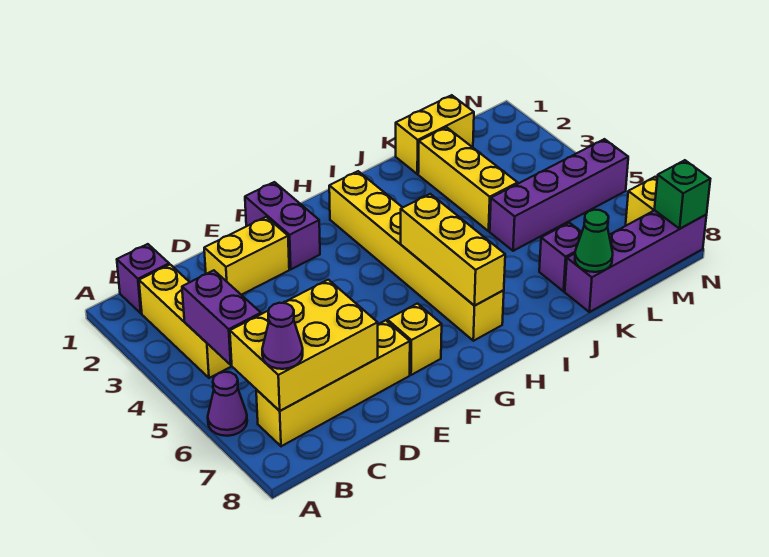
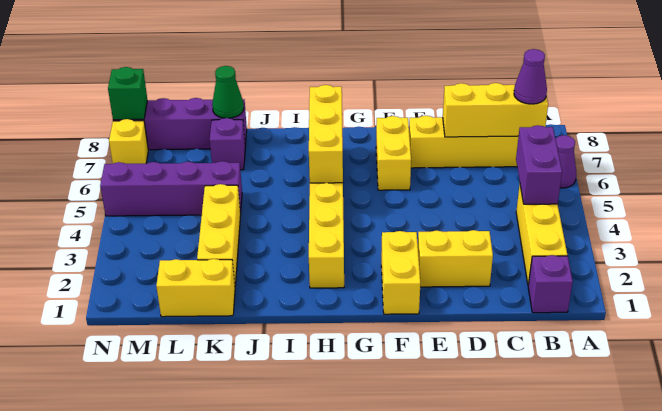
yellow brick B6:D7 level 2 -> yellow brick B7:D7 level 2
purple brick F1:F2 level 1 -> yellow brick F1:F2 level 1
yellow brick F7 level 1 -> yellow brick F6:F7 level 1

